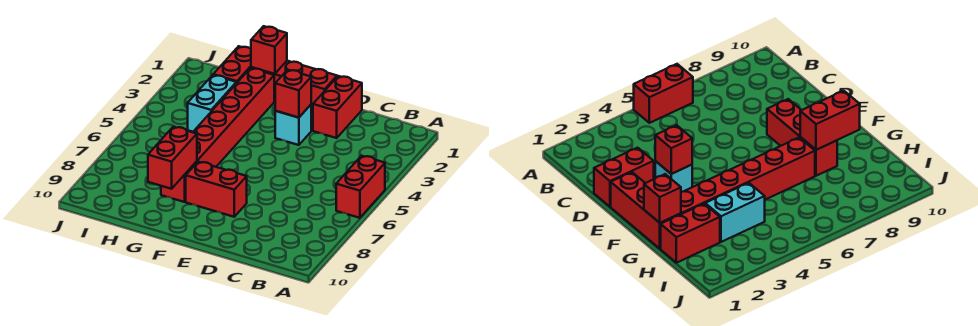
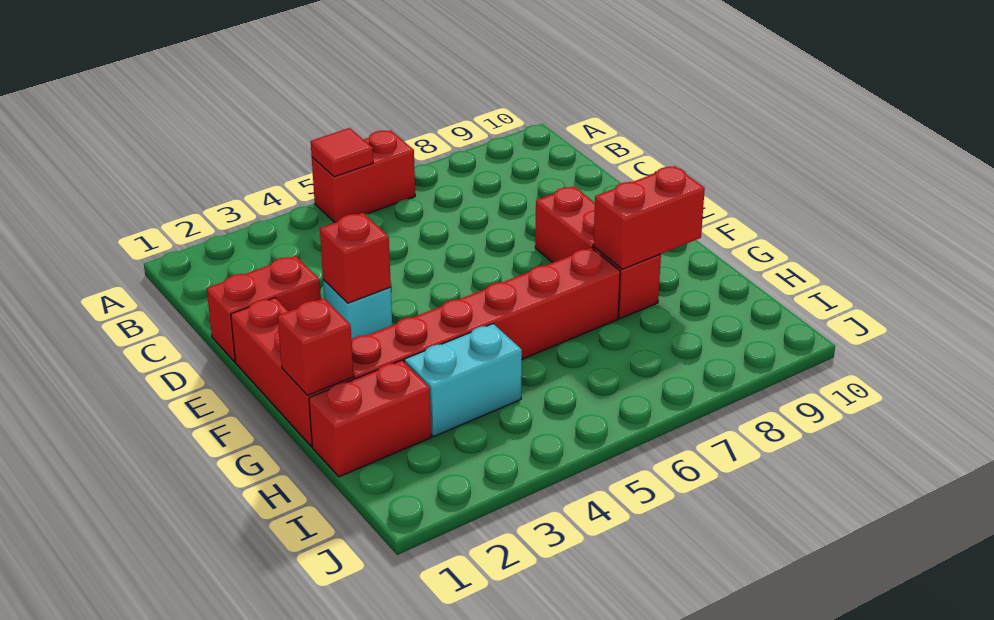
none -> red tile A5 level 2

